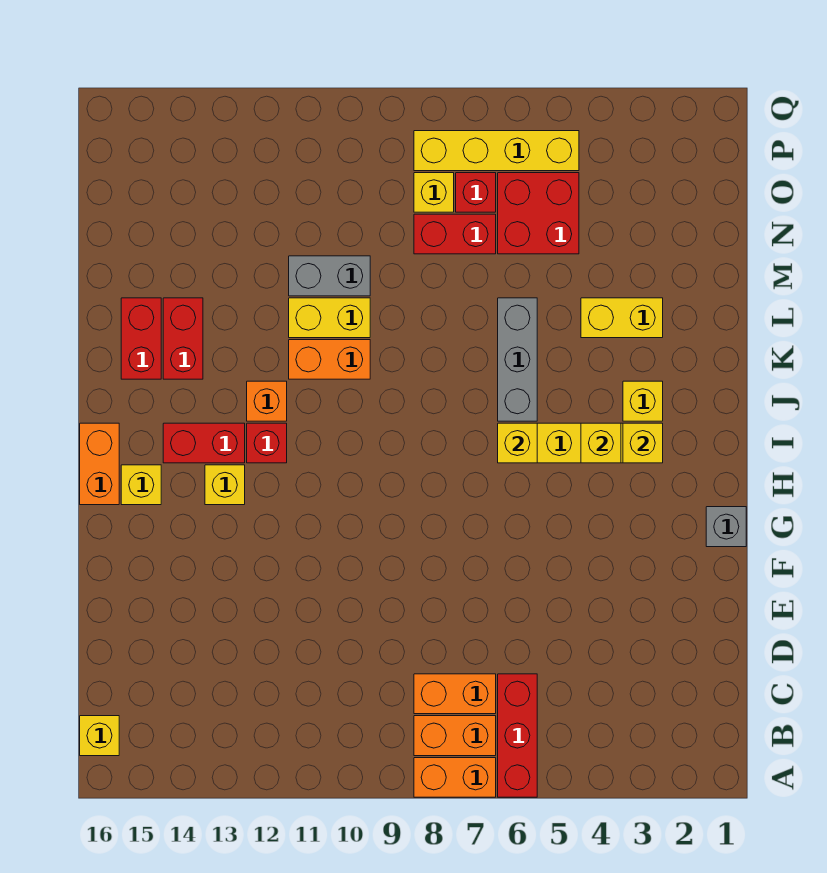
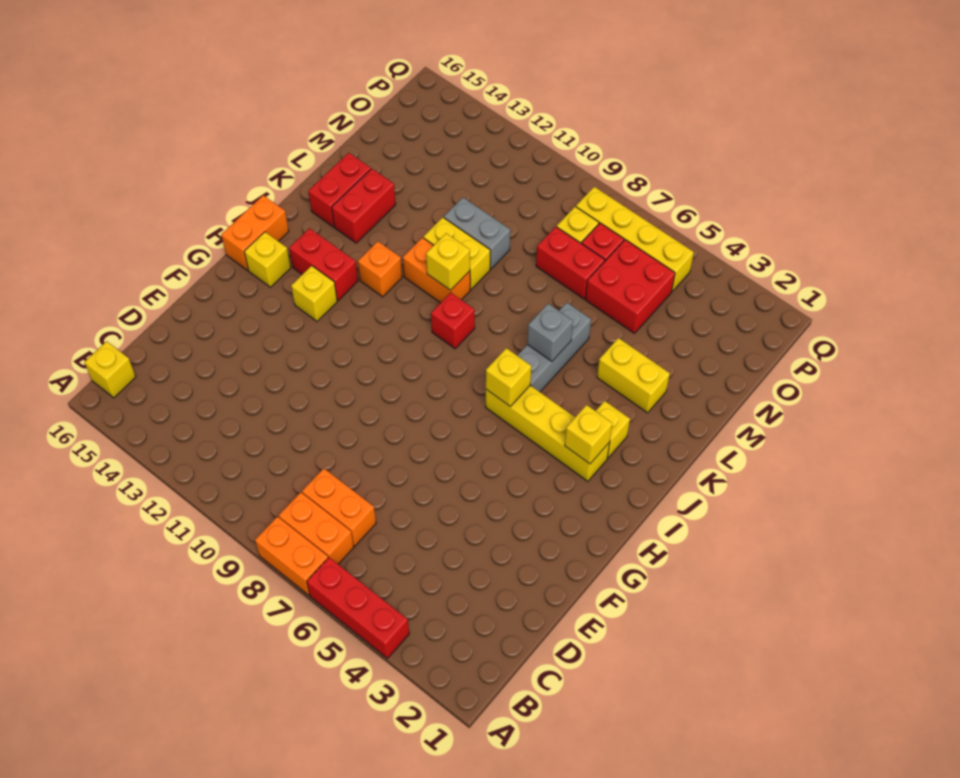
red brick A6:C6 level 1 -> red brick A4:A6 level 1
grey brick G1 level 1 -> grey brick K6 level 2
yellow brick I4 level 2 -> yellow brick K10 level 2
red brick I12 level 1 -> red brick J9 level 1

